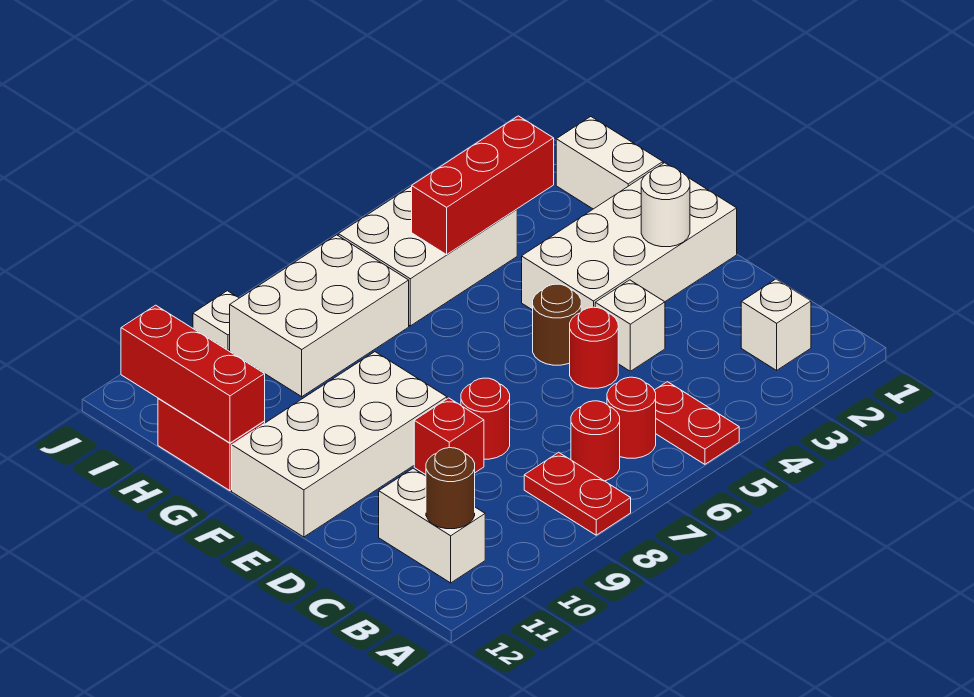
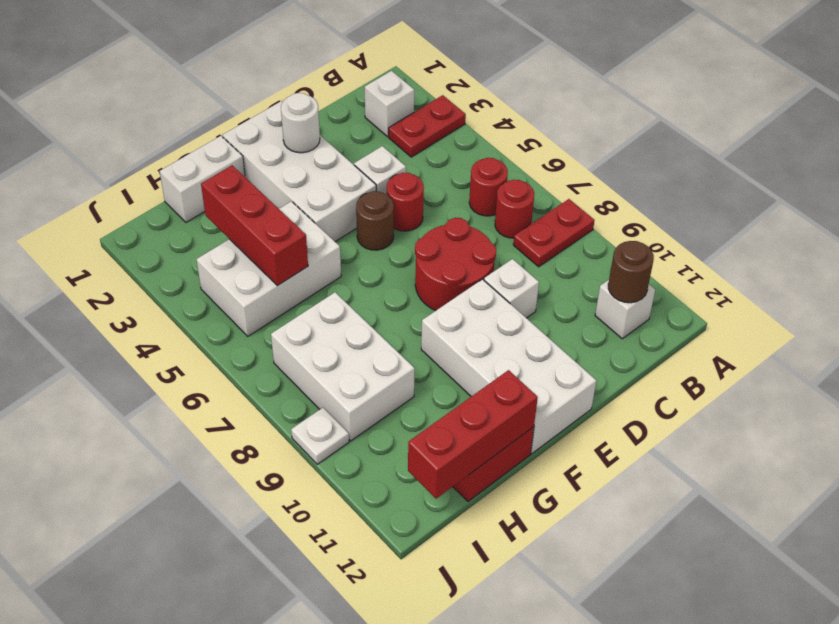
red plate A5:B5 level 1 -> red plate A3:B3 level 1
white brick B11:C11 level 1 -> white brick B11 level 1
red round brick D8 level 1 -> red round brick D7:E8 level 1
red brick D9 level 1 -> white brick D9 level 1
white brick H4:I6 level 1 -> white brick G4:I5 level 1

